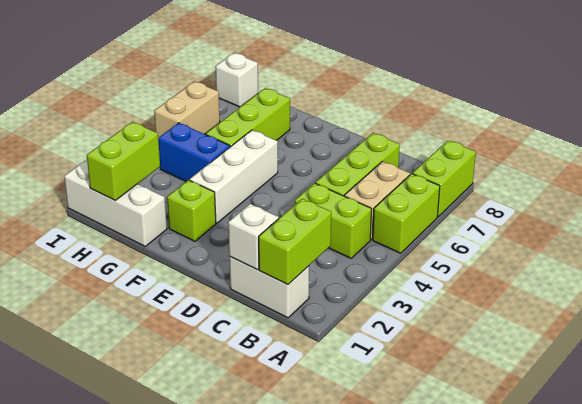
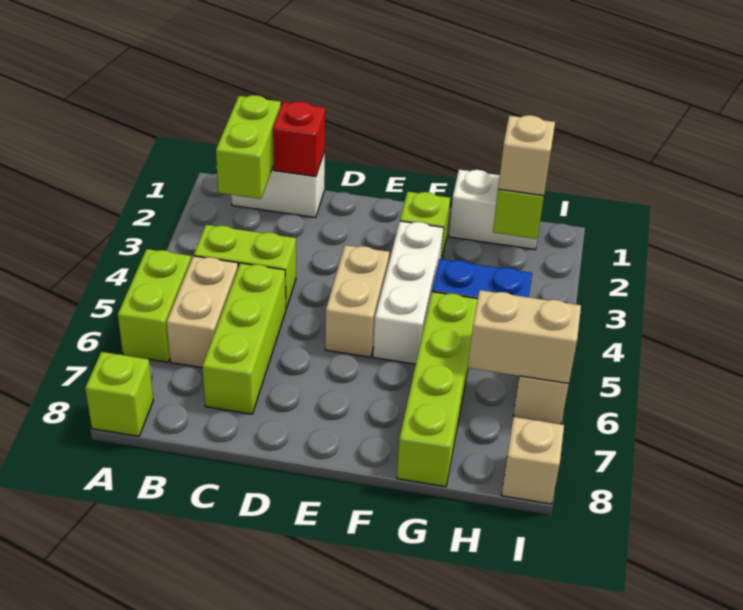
lime brick A7:A8 level 1 -> lime brick A8 level 1
white brick C1 level 2 -> red brick C1 level 2
none -> tan brick E4:E5 level 1
white brick G1:I1 level 1 -> white brick G1:H1 level 1
lime brick G5:G7 level 1 -> lime brick G5:G8 level 1
none -> tan brick H2 level 3
none -> tan brick H6:I6 level 2
white brick I8 level 1 -> tan brick I8 level 1

